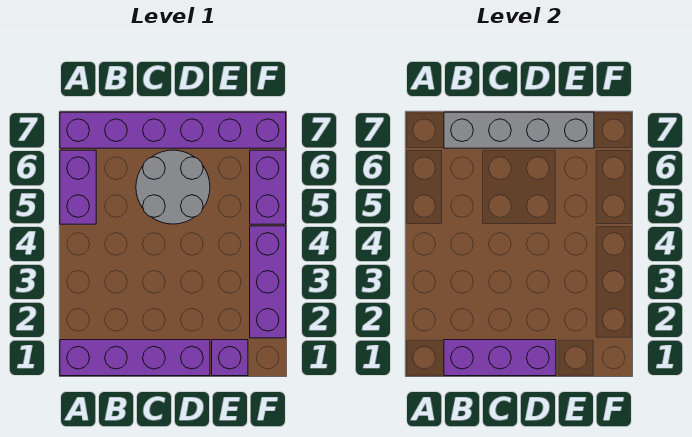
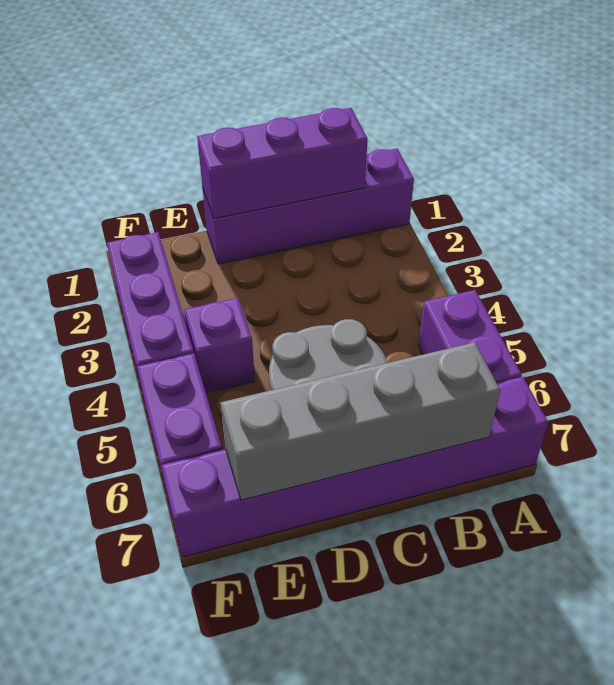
purple brick E1 level 1 -> purple brick E4 level 1

